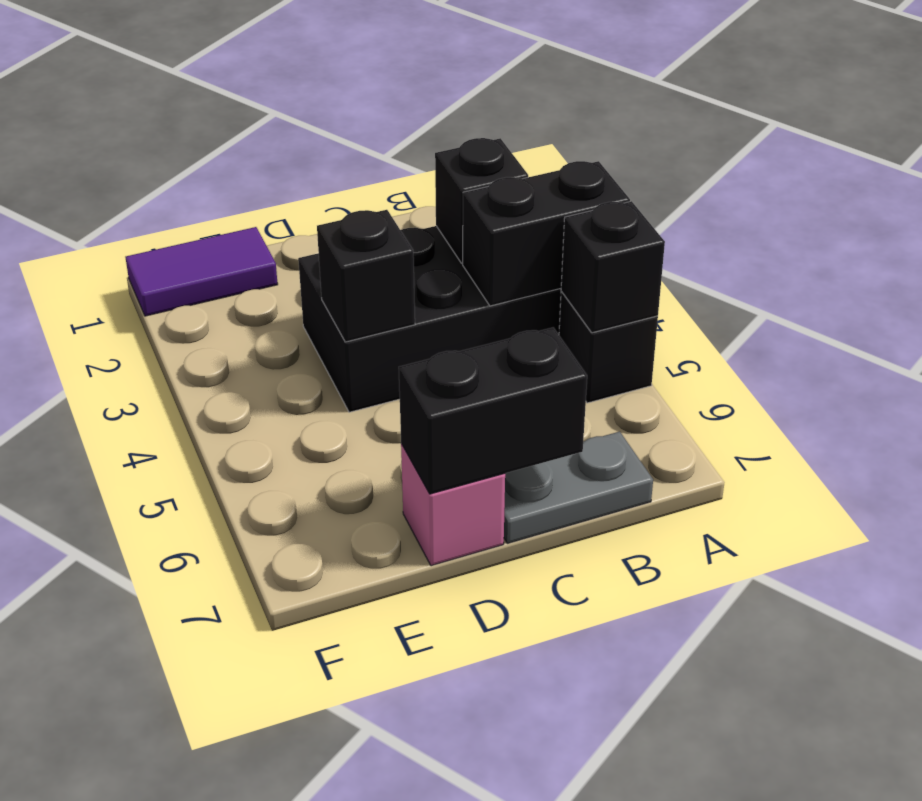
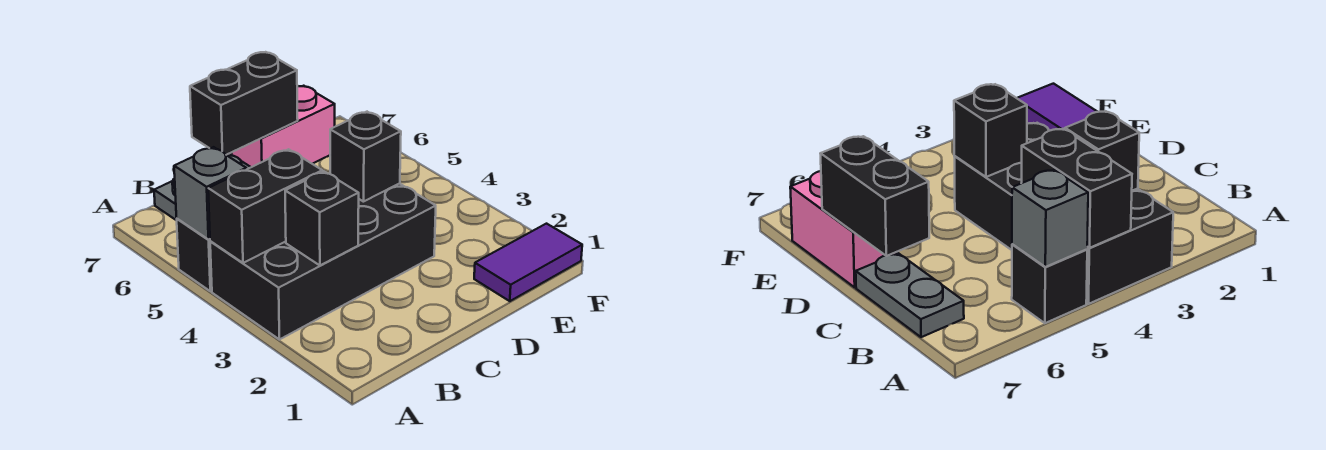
black brick A5 level 2 -> grey brick A5 level 2
pink brick D7 level 1 -> pink brick D7:E7 level 1

